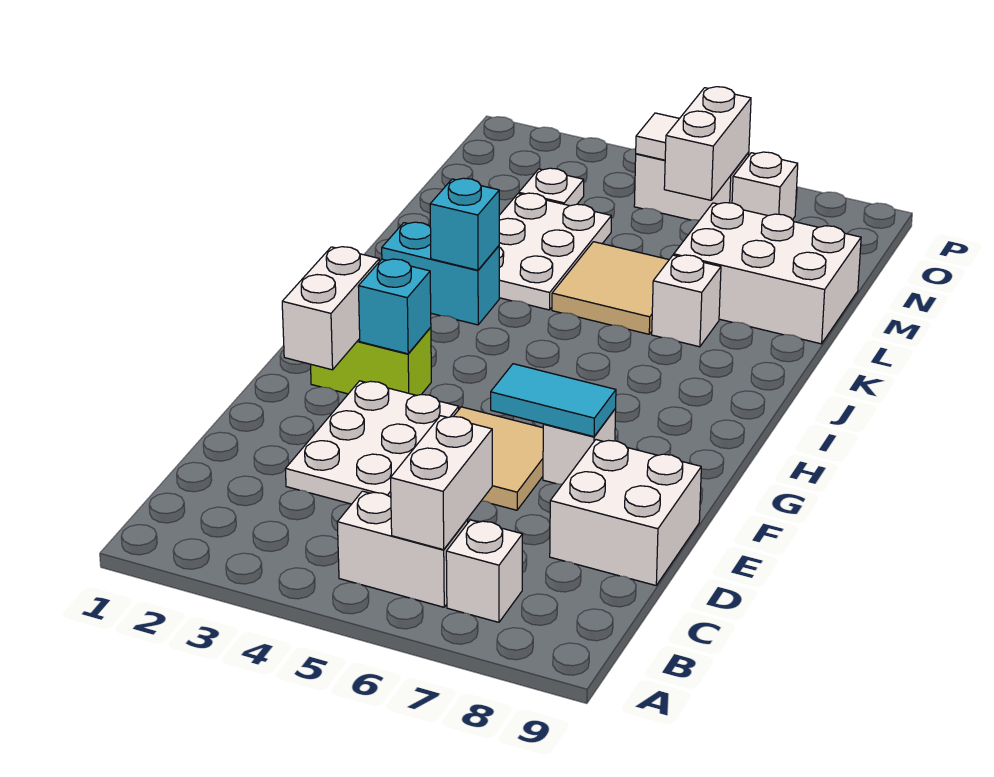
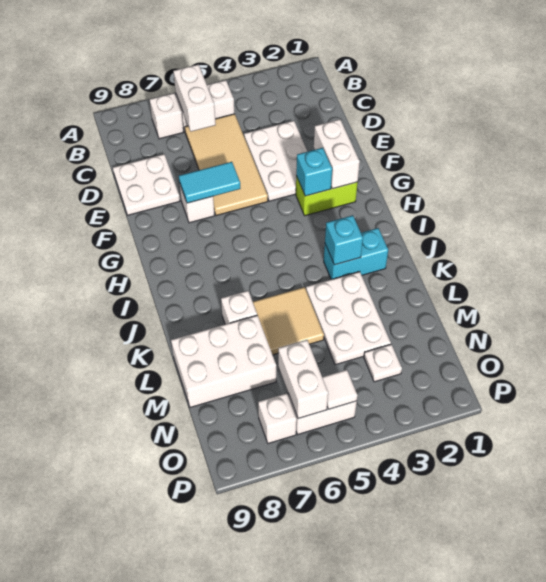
white brick D8:E9 level 1 -> white plate D8:E9 level 1
tan tile E5:F6 level 1 -> tan tile C5:F6 level 1

